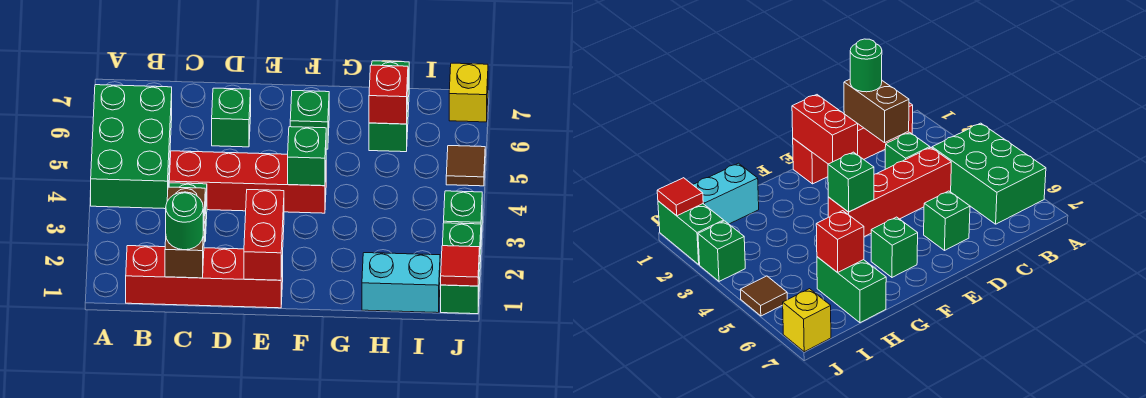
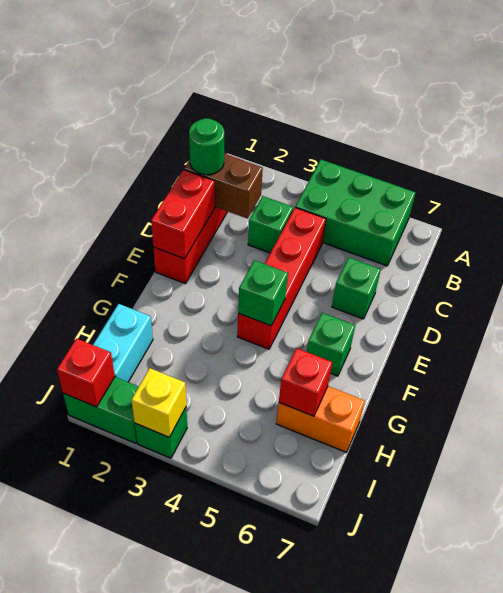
red brick E1:E2 level 2 -> red brick D1:E1 level 2
green brick H6:H7 level 1 -> orange brick H6:H7 level 1
red tile J1 level 2 -> red brick J1 level 2
brown tile J5 level 1 -> none
yellow brick J7 level 1 -> yellow brick J3 level 2

